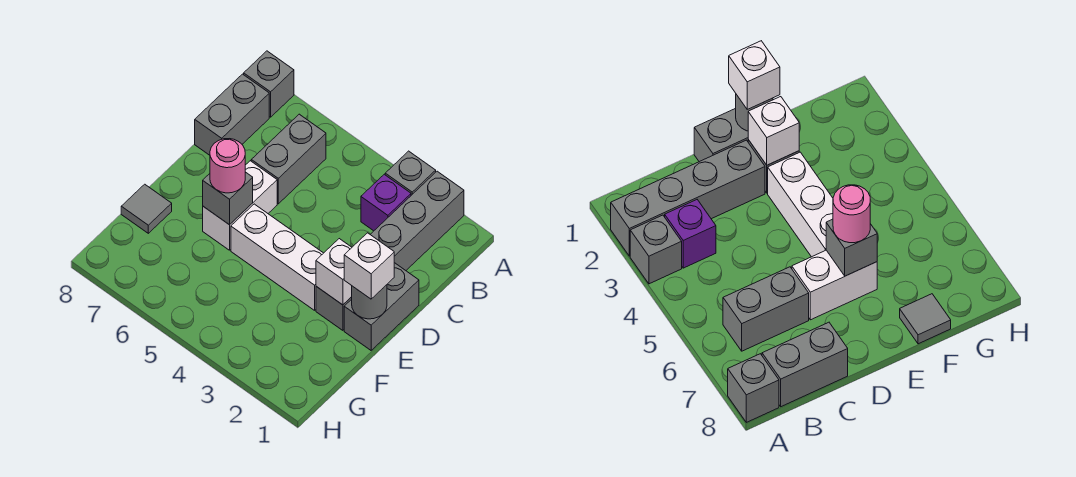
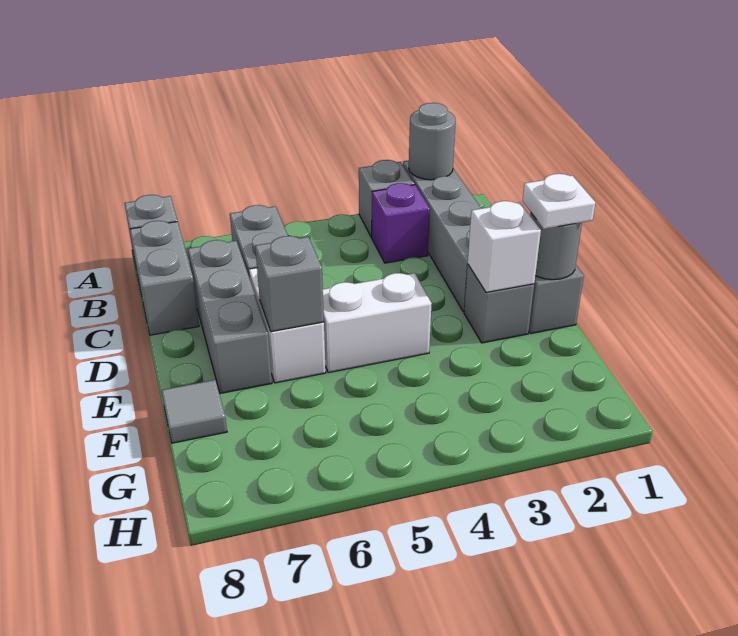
none -> grey round brick A2 level 2
none -> grey brick C7:E7 level 1
white brick E1 level 3 -> white plate E1 level 3
white brick E3:E5 level 1 -> white brick E4:E5 level 1
pink round brick E6 level 3 -> none

